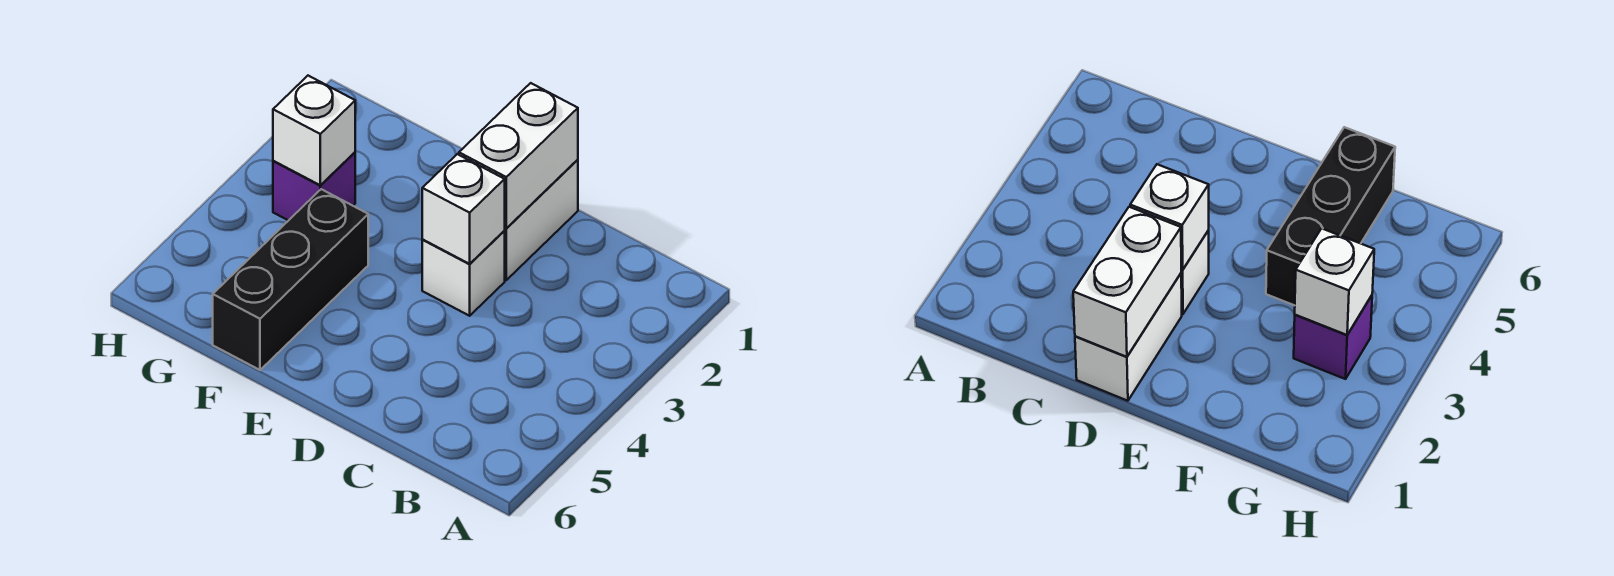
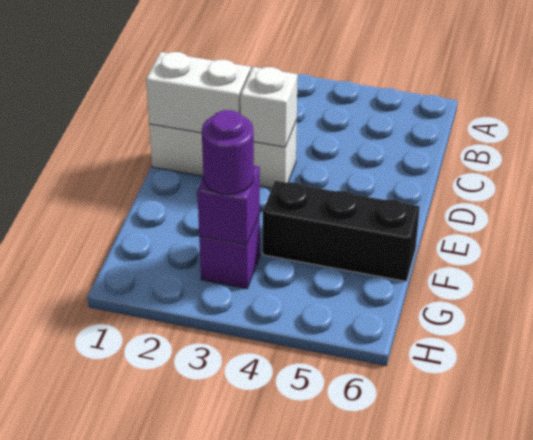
white brick G3 level 2 -> purple brick G3 level 2
none -> purple round brick G3 level 3

